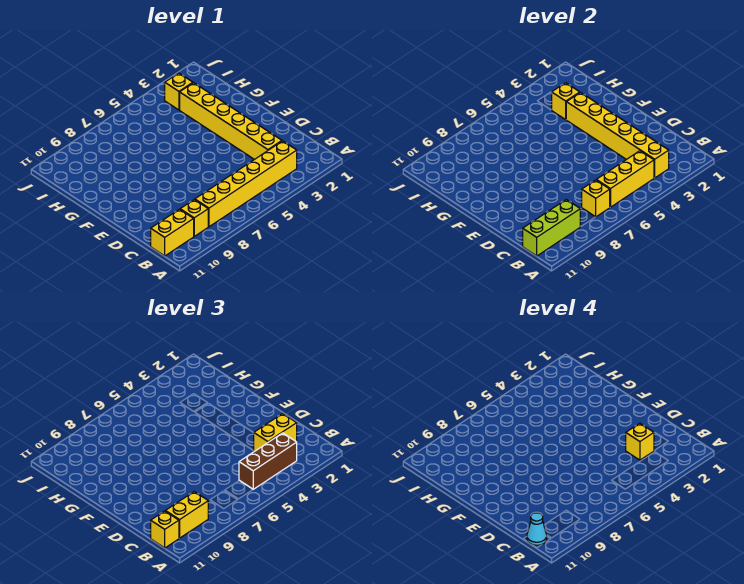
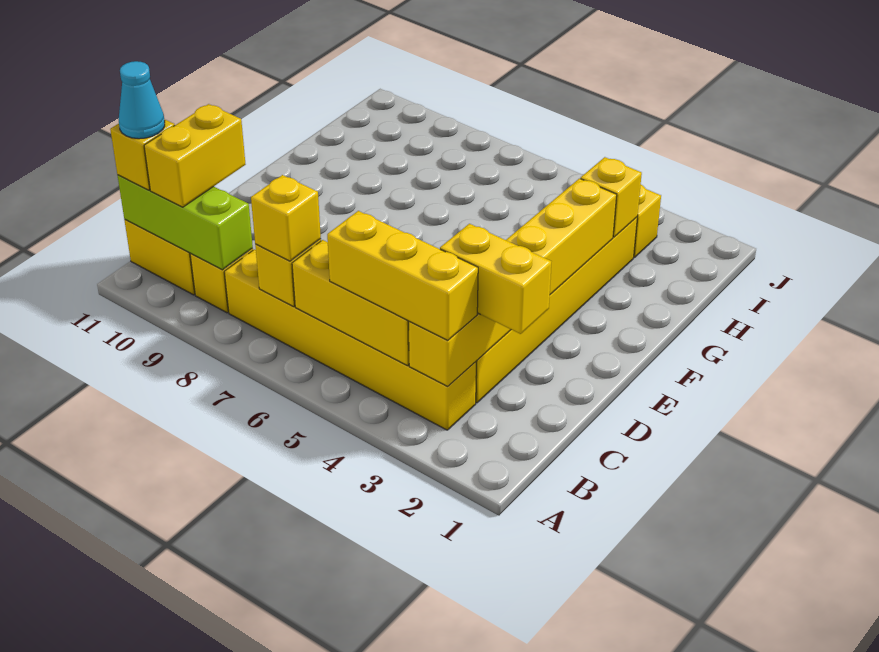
brown brick B3:B5 level 3 -> yellow brick B3:B5 level 3
yellow brick B9:B10 level 3 -> yellow brick B10:C10 level 3
yellow brick C3 level 4 -> yellow brick B7 level 3

